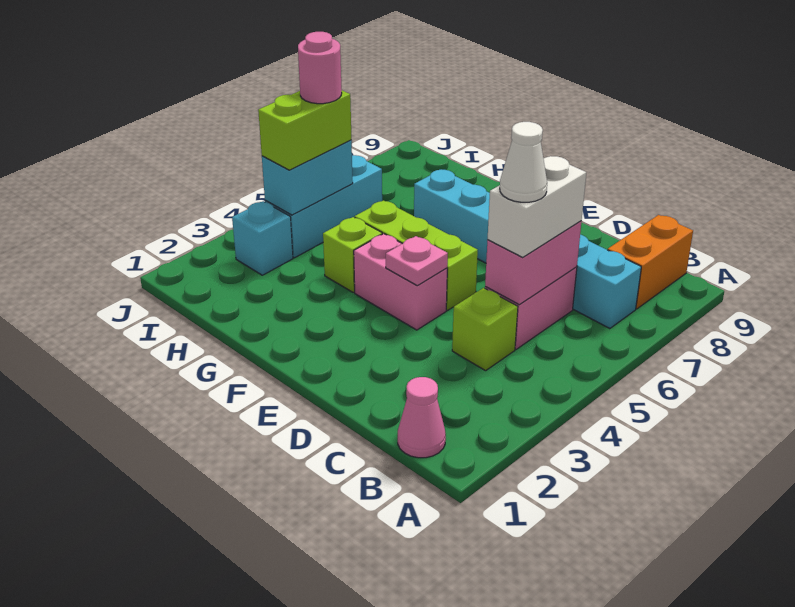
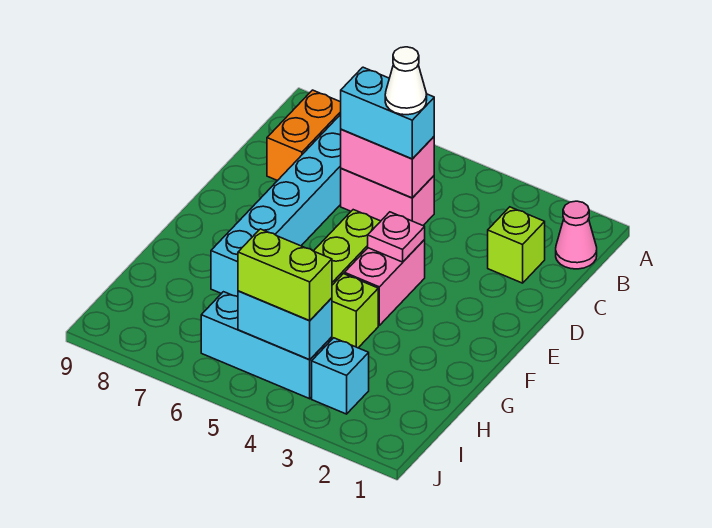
orange brick B8:B9 level 1 -> orange brick B8:C8 level 1
lime brick C4 level 1 -> lime brick C2 level 1
white brick C5:C6 level 3 -> cyan brick C5:C6 level 3
pink round brick I5 level 4 -> none

